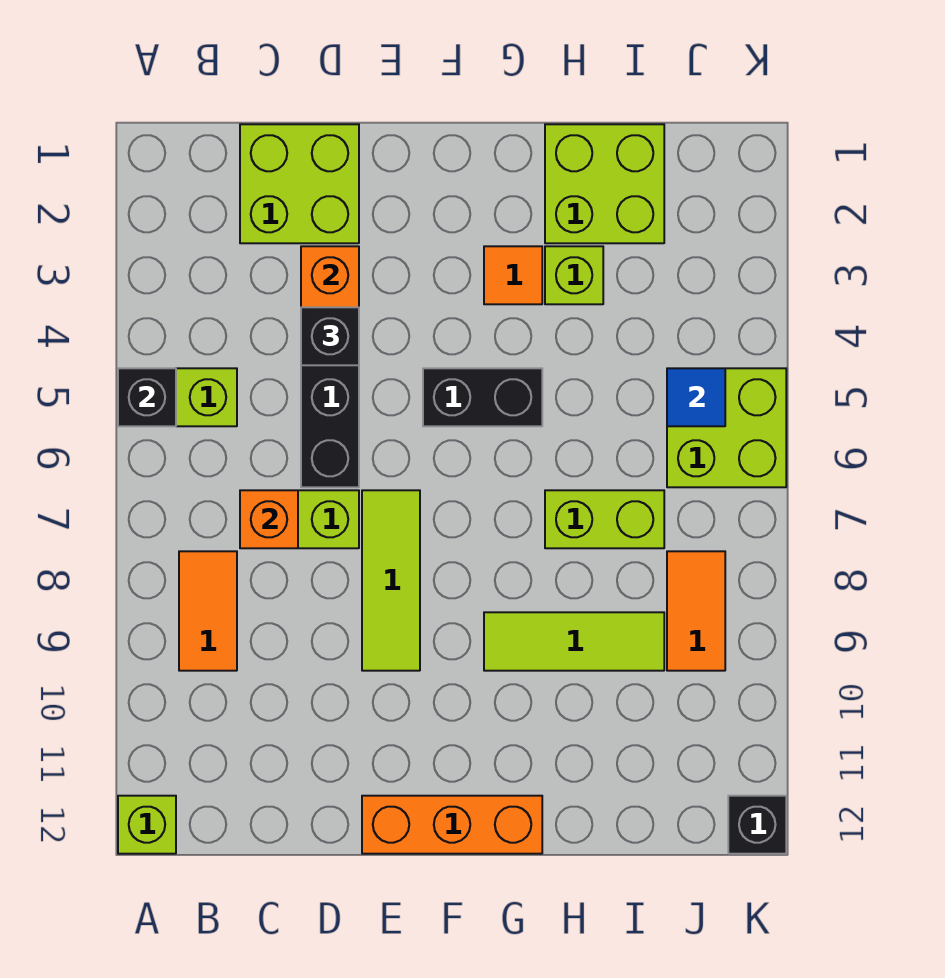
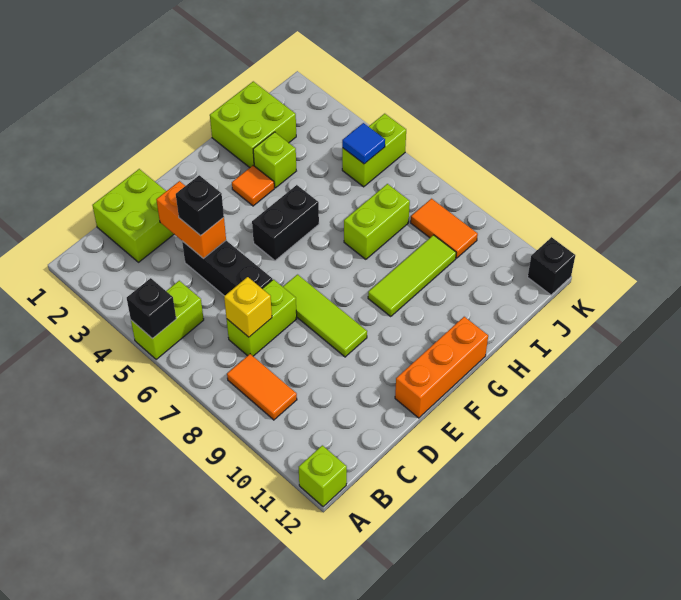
orange brick C7 level 2 -> yellow brick C7 level 2
lime brick J5:K6 level 1 -> lime brick J5:K5 level 1

